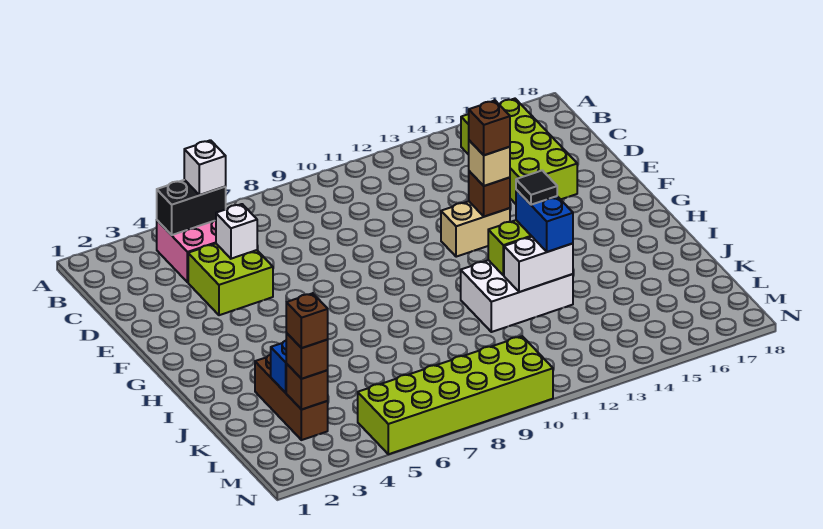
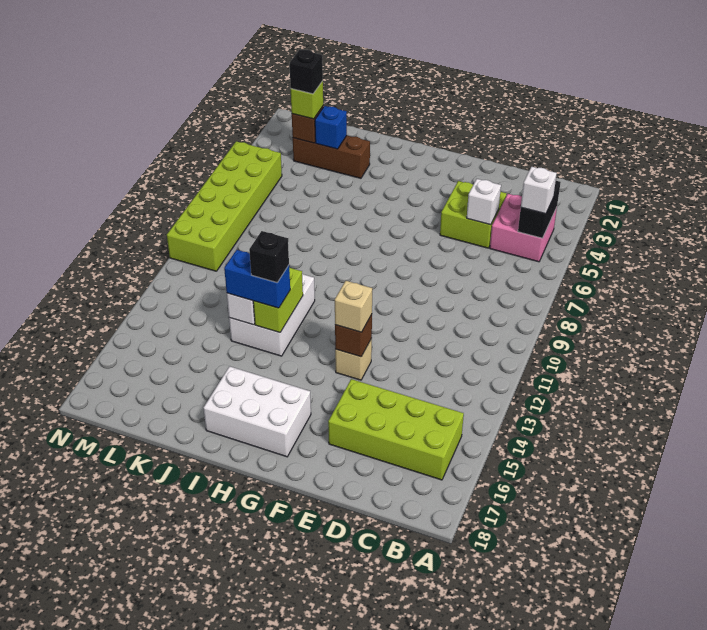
tan brick F12:F13 level 1 -> tan brick F13 level 1
brown brick F13 level 4 -> none
none -> white brick G16:I17 level 1
black tile I13 level 4 -> black brick I13 level 4
brown brick L3 level 3 -> lime brick L3 level 3
brown brick L3 level 4 -> black brick L3 level 4

